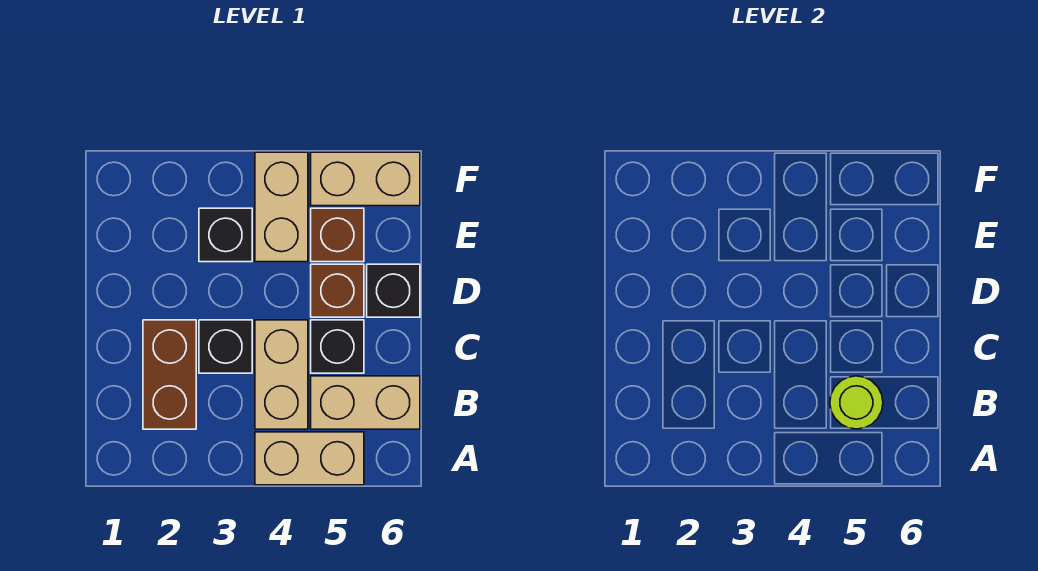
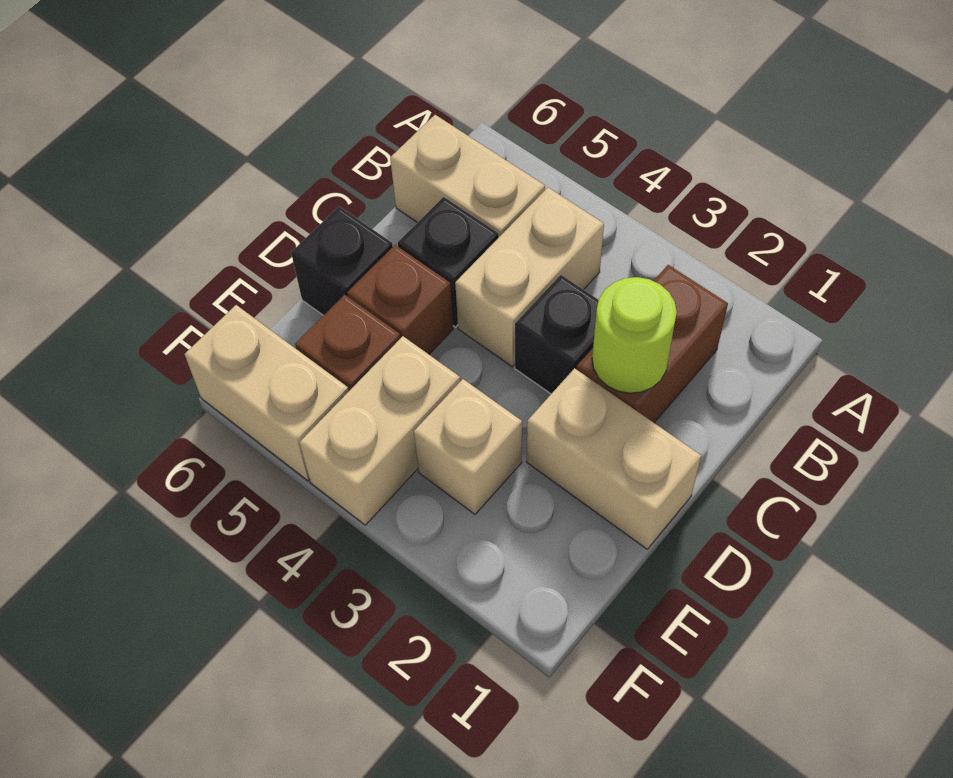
tan brick A4:A5 level 1 -> tan brick D1:D2 level 1
lime round brick B5 level 2 -> lime round brick C2 level 2
black brick E3 level 1 -> tan brick E3 level 1

